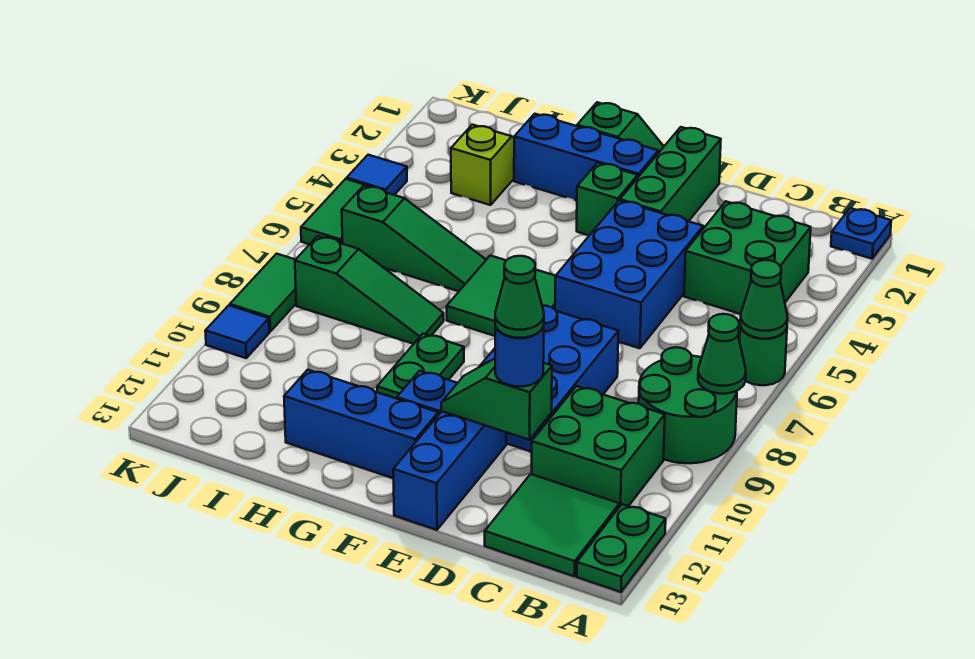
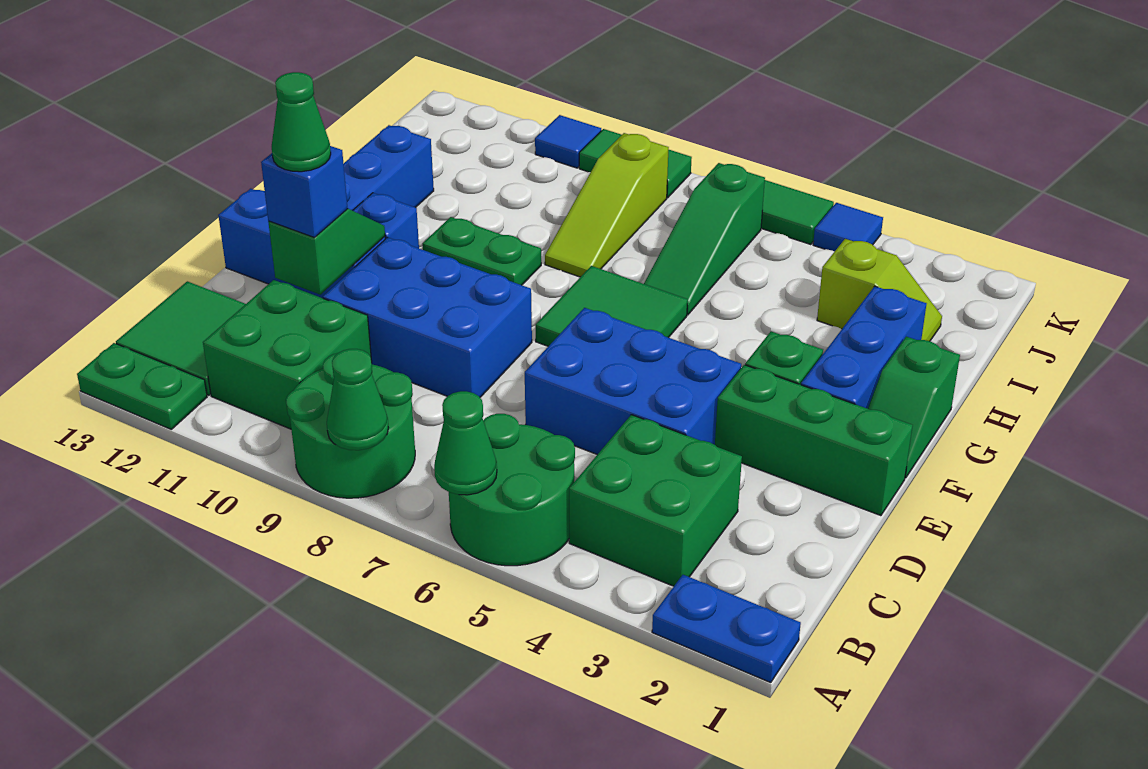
blue plate A1 level 1 -> blue plate A1:A2 level 1
green round brick A6 level 1 -> green round brick A5:B6 level 1
blue round brick D11 level 3 -> blue brick D11 level 3
green slope H8:J8 level 1 top J -> lime slope H8:J8 level 1 top J

